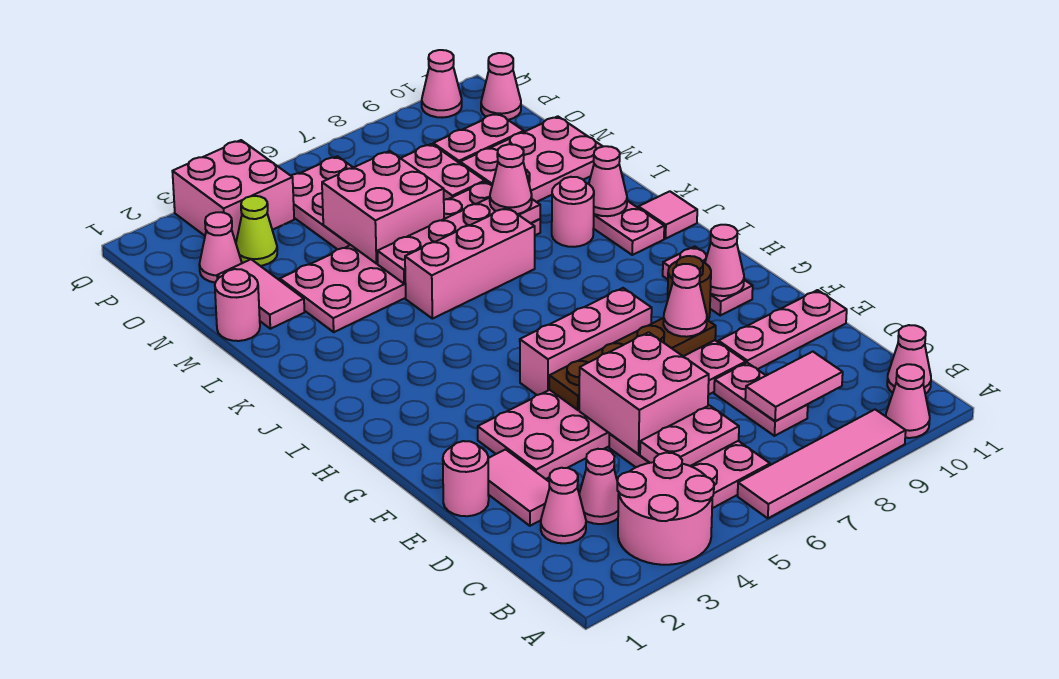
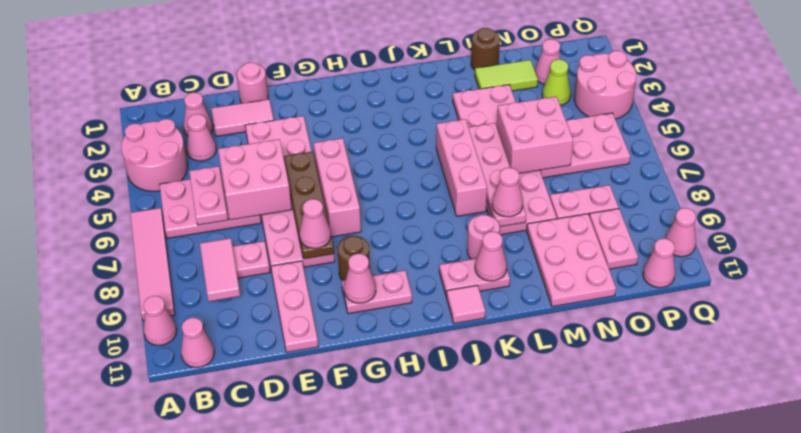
pink round brick M1 level 1 -> brown round brick M1 level 1
pink tile M2:N2 level 1 -> lime tile M2:N2 level 1
pink brick P3:Q4 level 1 -> pink round brick P3:Q4 level 1

